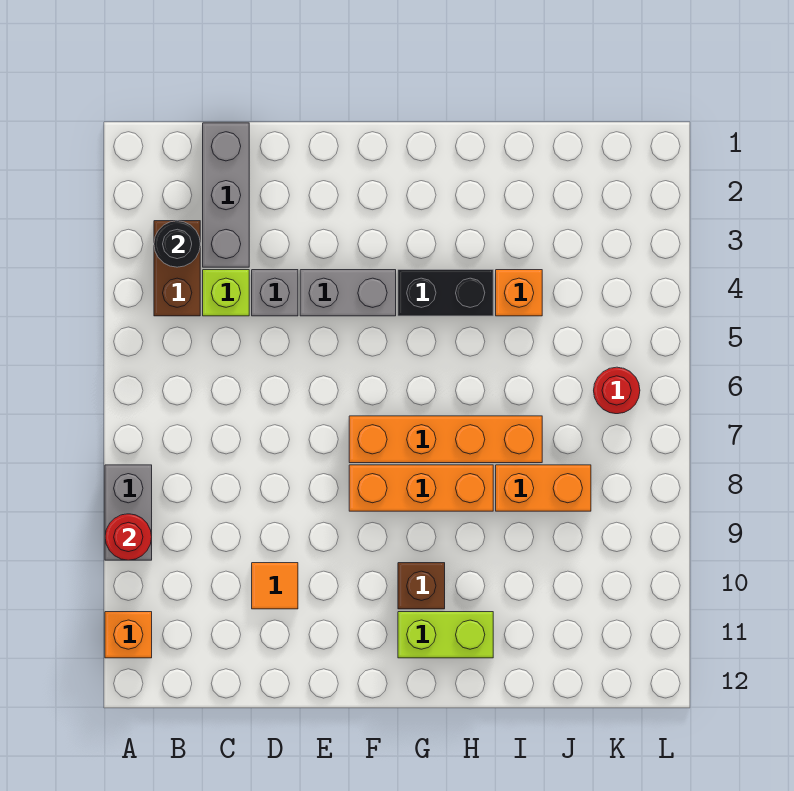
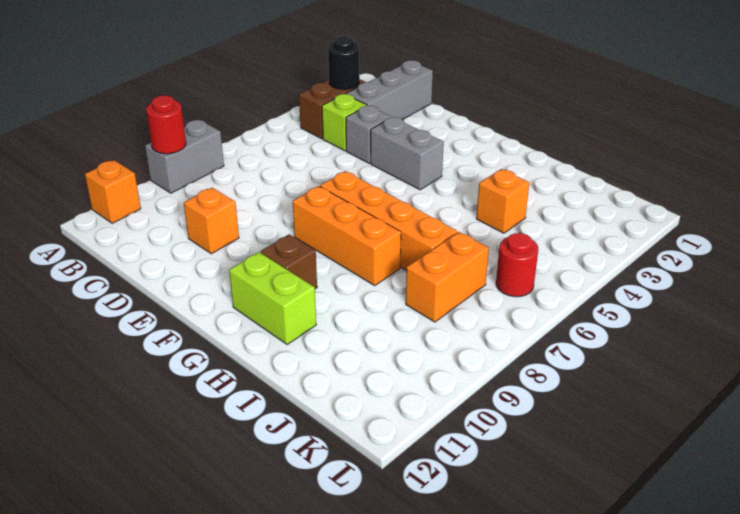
orange tile D10 level 1 -> orange brick D10 level 1
black brick G4:H4 level 1 -> none
orange brick I8:J8 level 1 -> orange brick J7:J8 level 1

